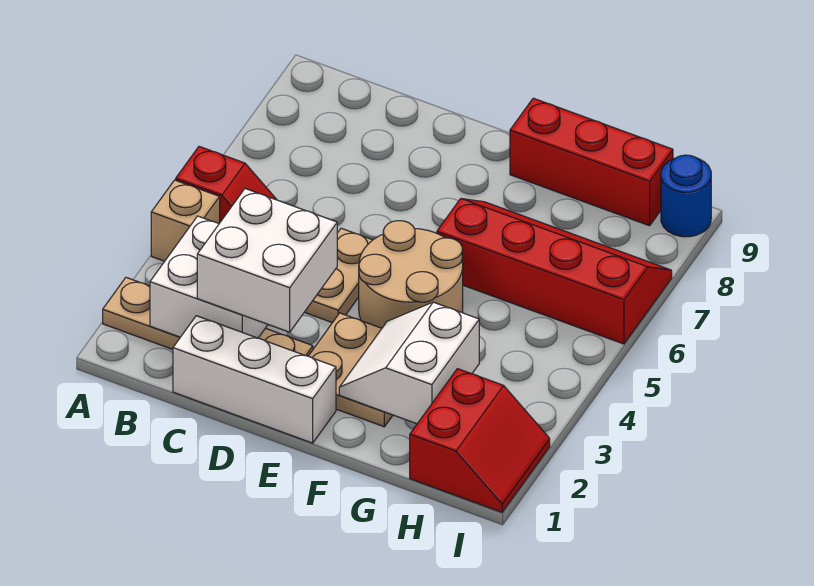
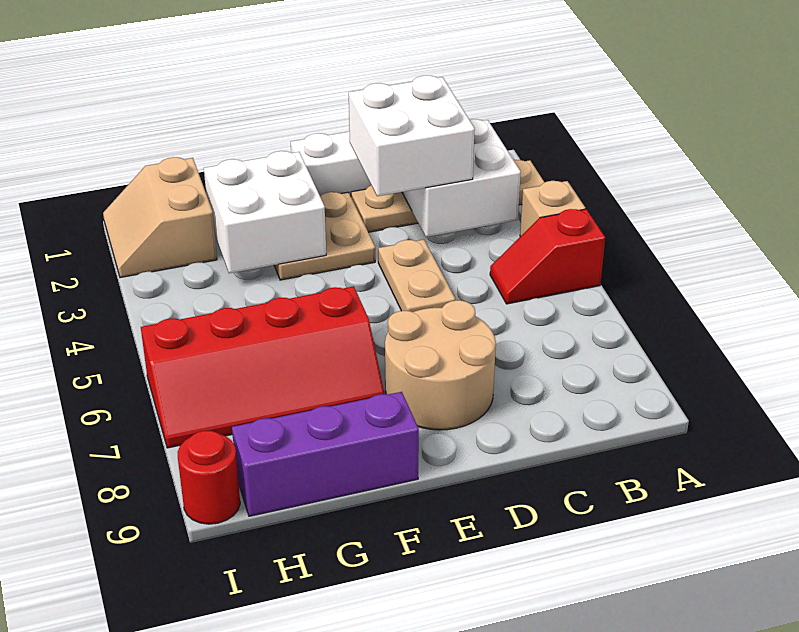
tan round brick E4:F5 level 1 -> tan round brick D7:E8 level 1
white slope F2:G3 level 2 top G -> white brick F2:G3 level 2
red brick F9:H9 level 1 -> purple brick F9:H9 level 1
red slope H1:I2 level 1 top H -> tan slope H1:I2 level 1 top H
blue round brick I9 level 1 -> red round brick I9 level 1

